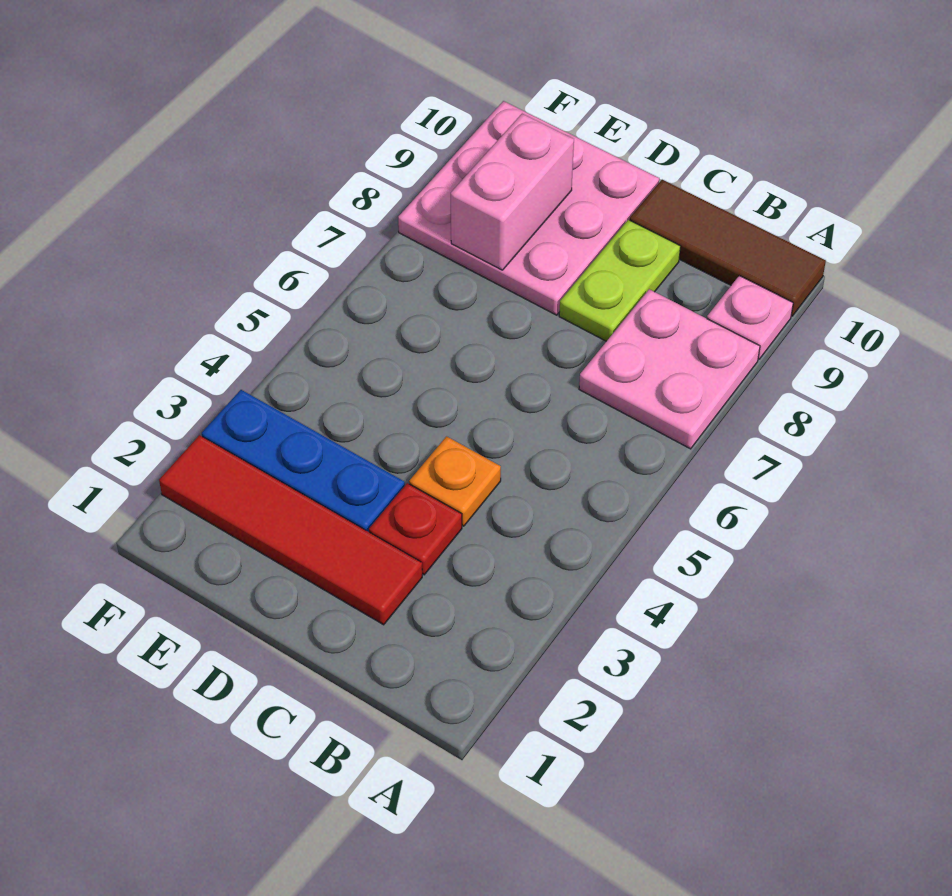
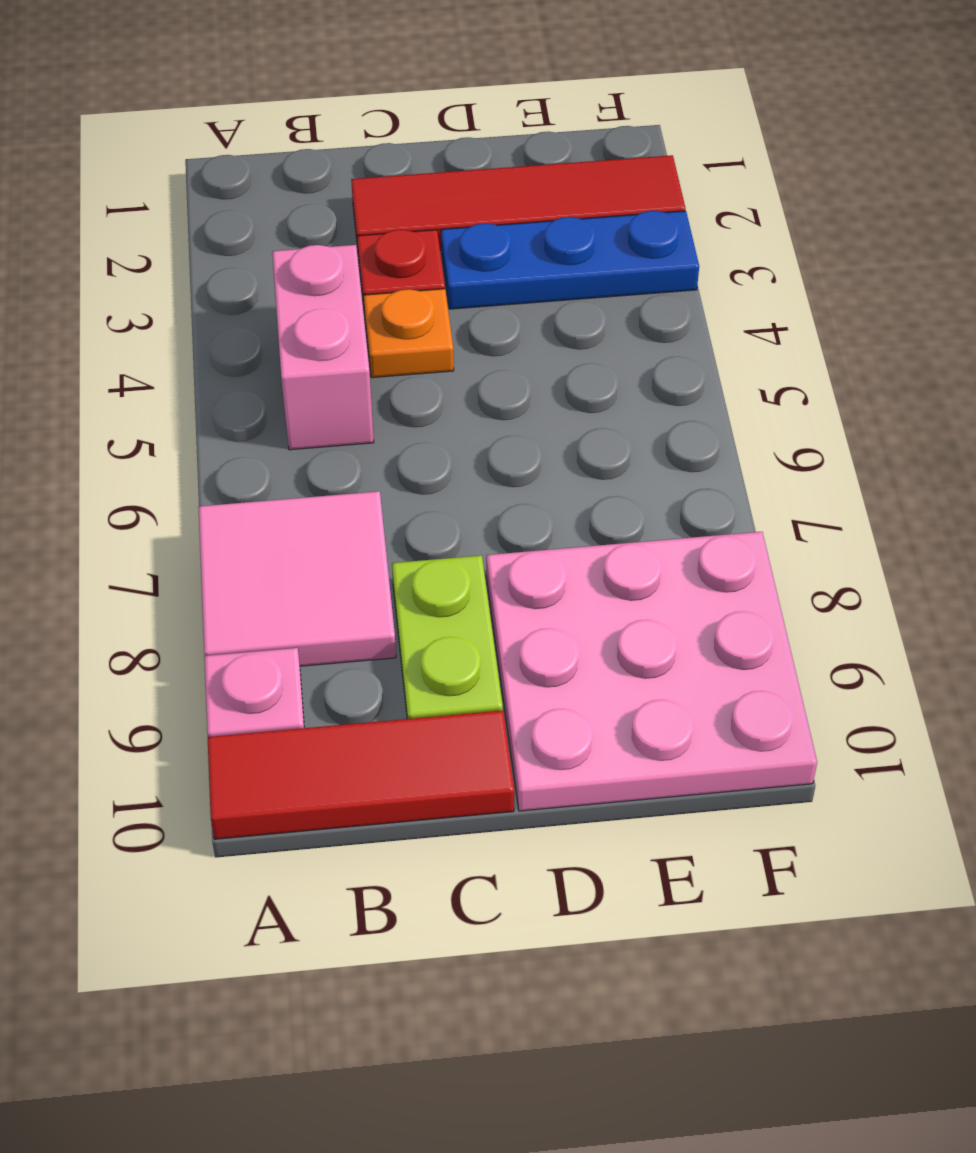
pink plate A7:B8 level 1 -> pink tile A7:B8 level 1
brown tile A10:C10 level 1 -> red tile A10:C10 level 1
pink brick E8:E9 level 2 -> pink brick B4:B5 level 1

